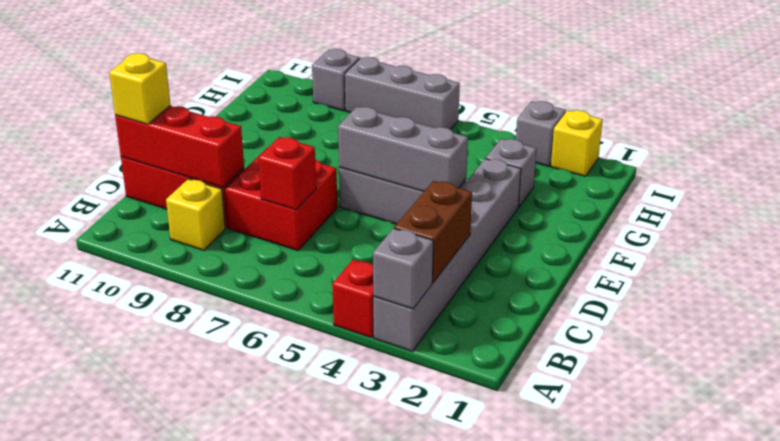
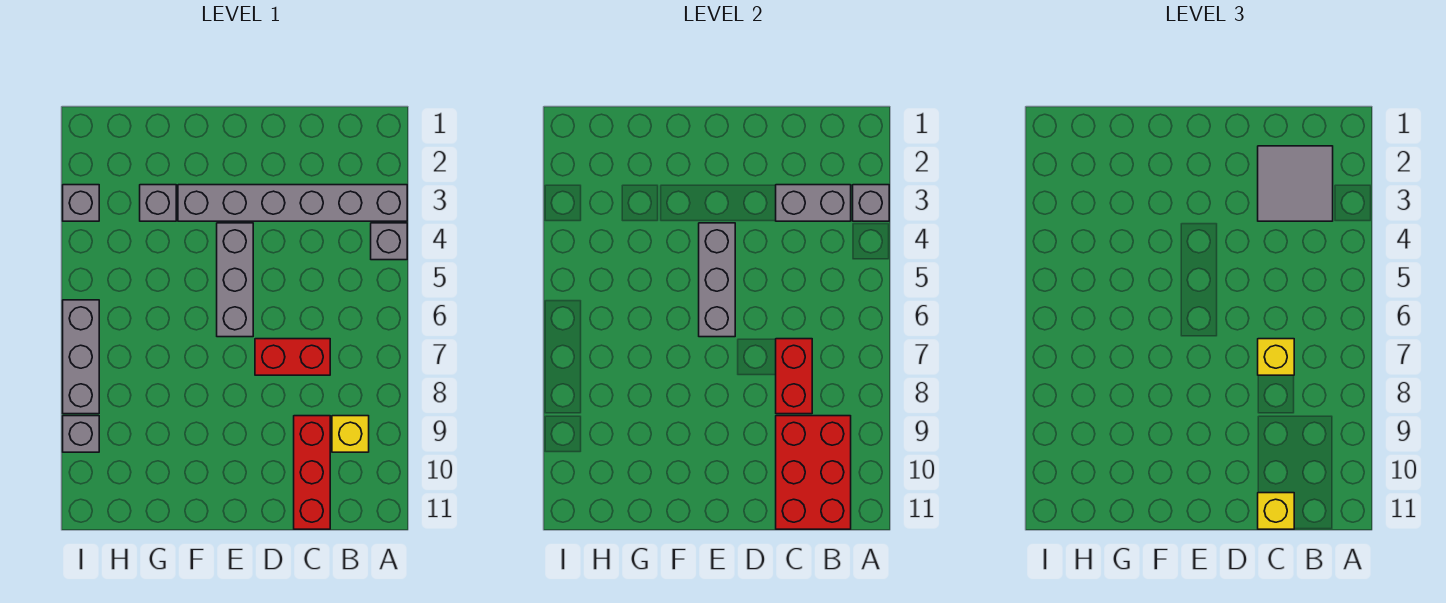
red brick A4 level 1 -> grey brick A4 level 1
none -> grey tile B2:C3 level 3
brown brick B3:C3 level 2 -> grey brick B3:C3 level 2
red brick C7:D8 level 1 -> red brick C7:D7 level 1
red brick C7 level 2 -> red brick C7:C8 level 2
red brick C9:C11 level 2 -> red brick B9:C11 level 2
yellow brick I2 level 1 -> yellow brick C7 level 3

